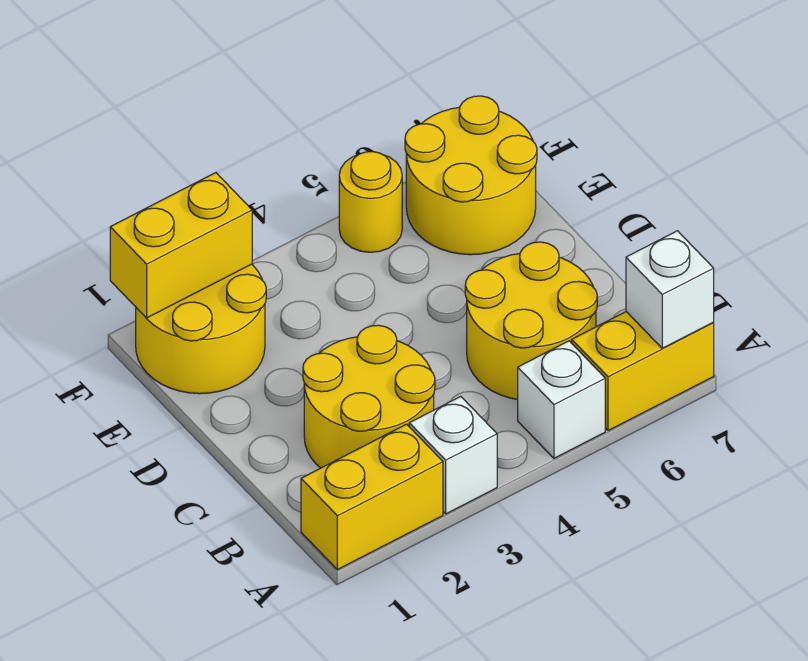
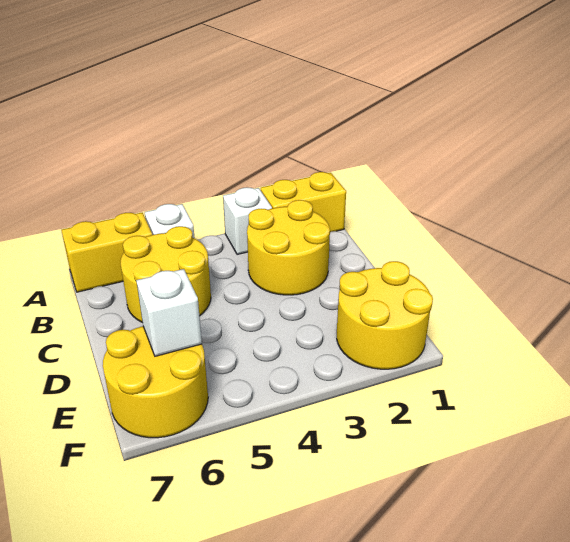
white brick A7 level 2 -> white brick E6 level 2
yellow brick F1:F2 level 2 -> none
yellow round brick F5 level 1 -> none

